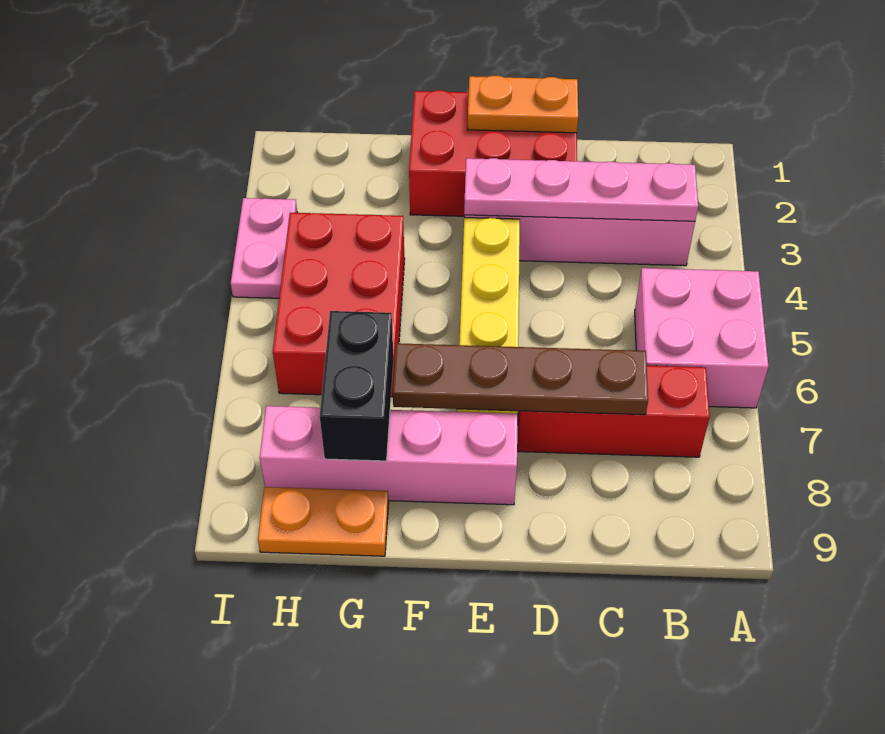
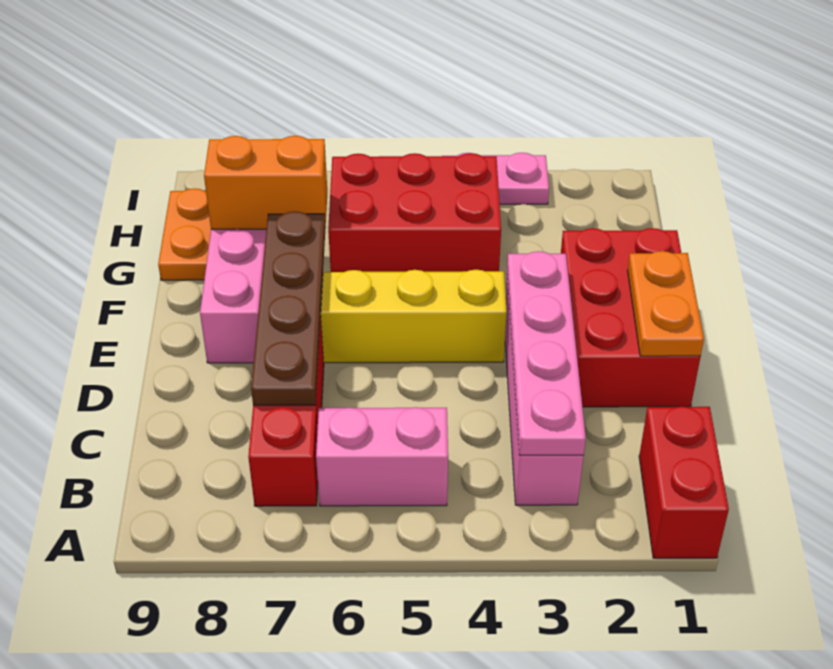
none -> red brick A1:B1 level 1
pink brick A5:B6 level 1 -> pink brick B5:B6 level 1
black brick G7:G8 level 2 -> orange brick G7:G8 level 2

